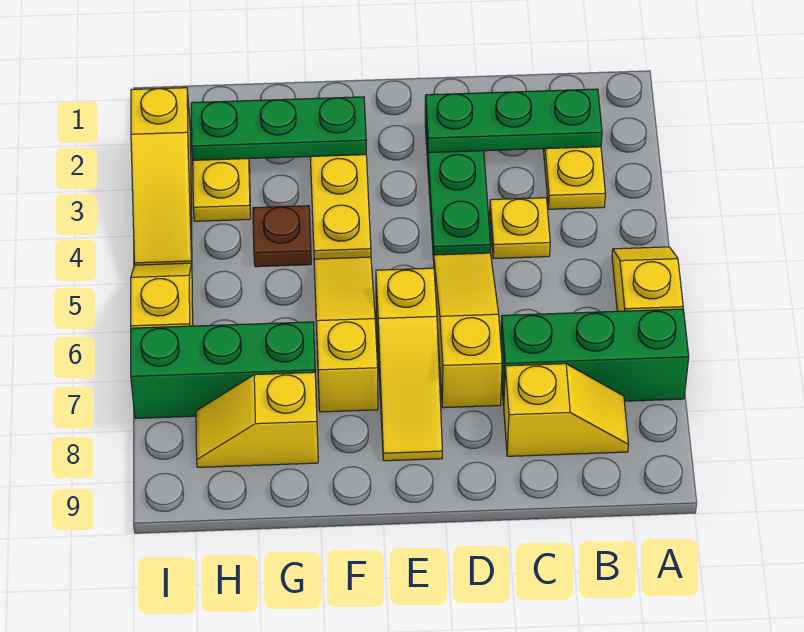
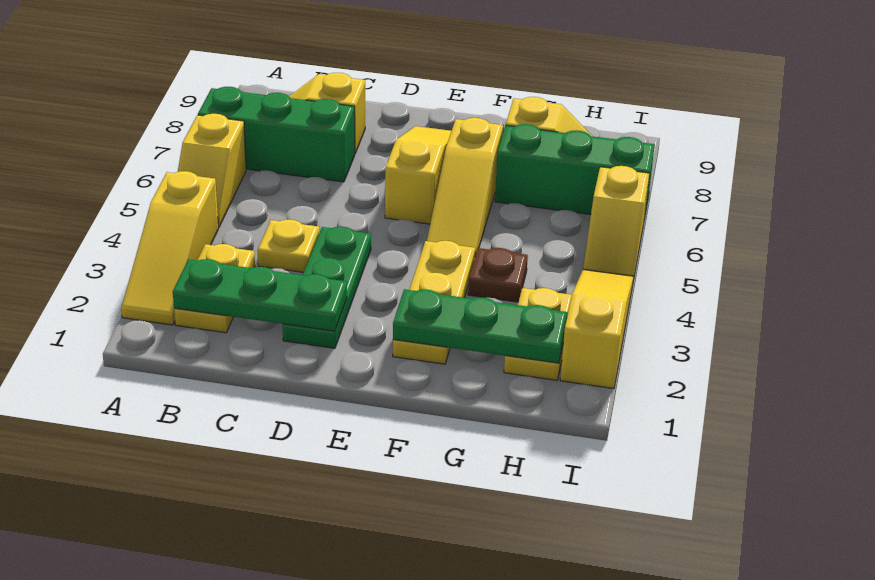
yellow slope D5:D7 level 1 top 7 -> yellow slope A2:A4 level 1 top 4

